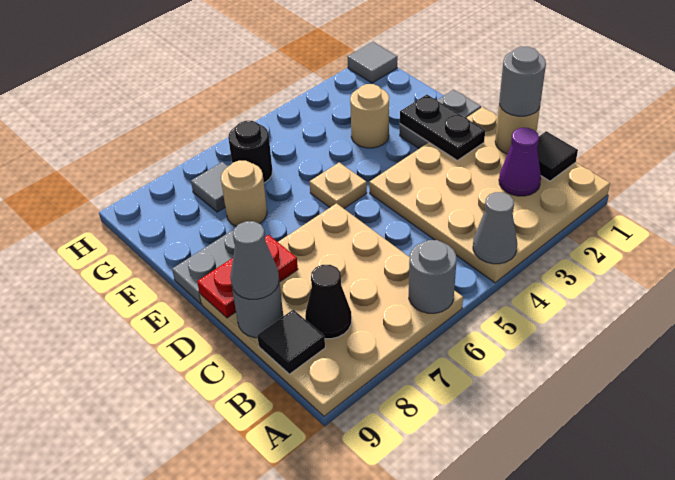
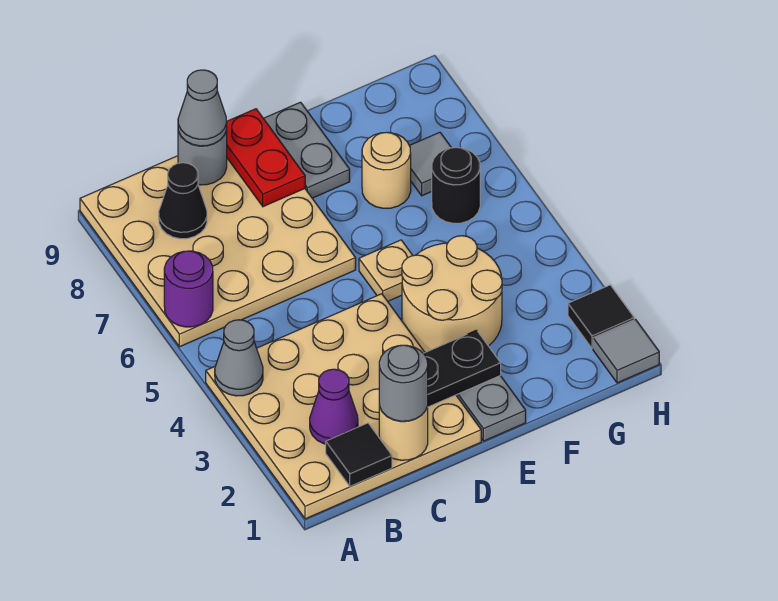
grey round brick A6 level 2 -> purple round brick A6 level 2
black tile B9 level 2 -> black tile H2 level 1
tan round brick F3 level 1 -> tan round brick E3:F4 level 1

